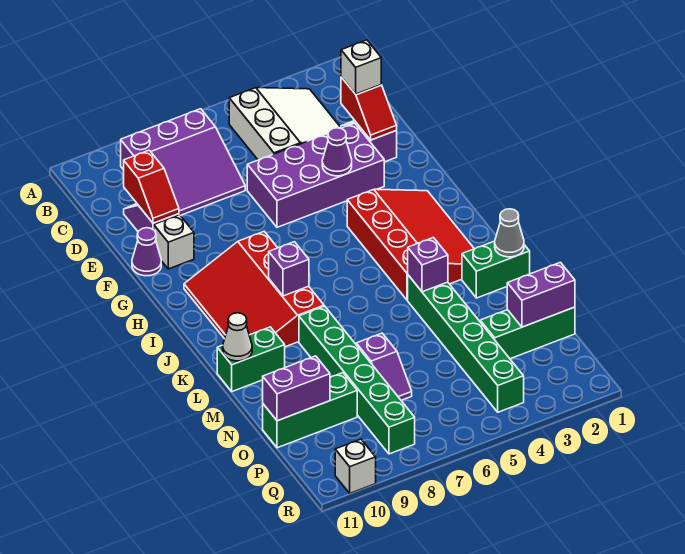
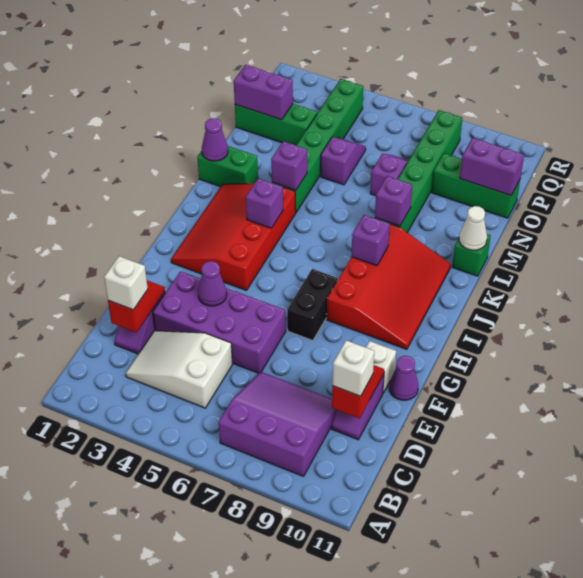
white slope B3:D5 level 1 top 5 -> white slope C3:D5 level 1 top 5
none -> black brick G7:H7 level 1
none -> purple brick J4 level 2
grey cone L1 level 2 -> purple cone L1 level 2
none -> purple brick L8 level 2
green brick L10:L11 level 1 -> green brick L11 level 1
none -> purple slope N5:O5 level 1 top N
white brick R10 level 1 -> white brick D10 level 3

